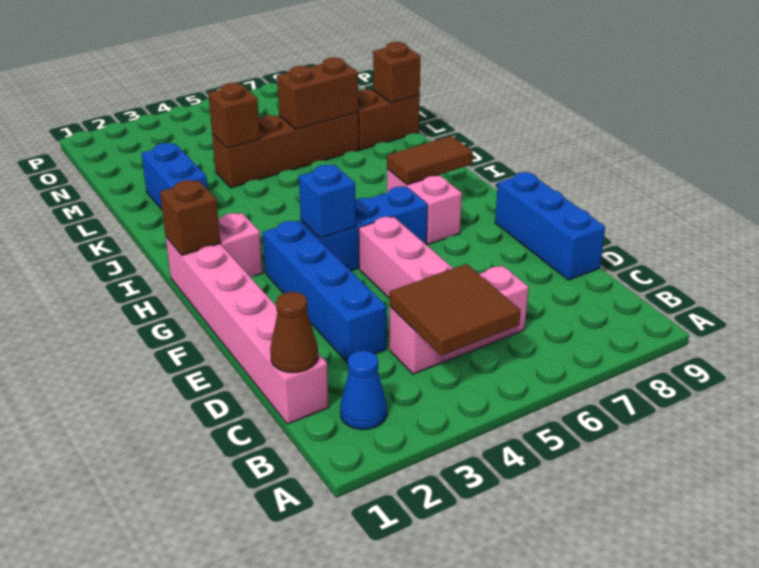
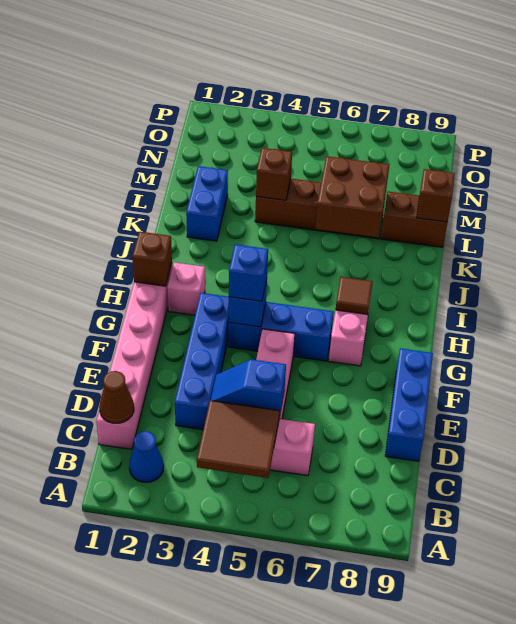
none -> blue slope D4:D5 level 2 top 5
none -> blue brick G4 level 3
brown tile H7:H8 level 2 -> brown tile H7 level 2
brown brick L6:L7 level 2 -> brown brick K6:L7 level 2

